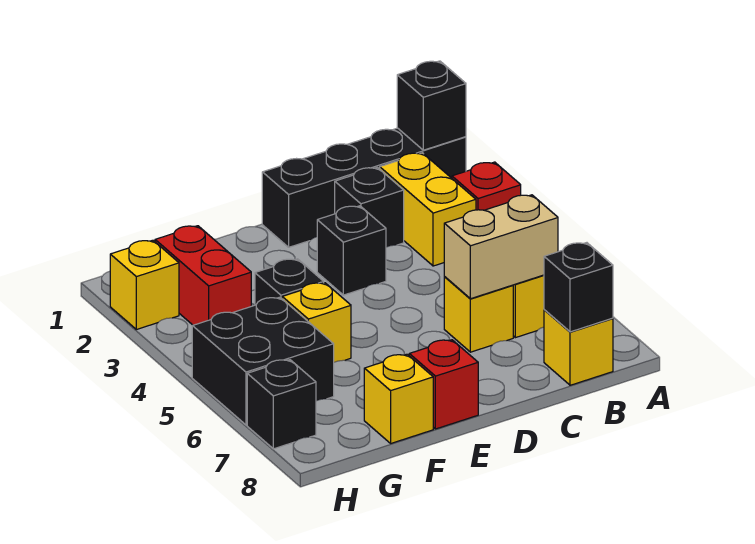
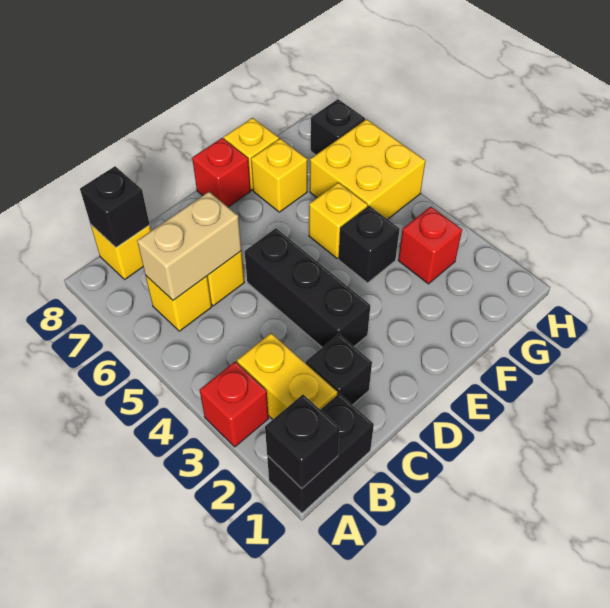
black brick A1:D1 level 1 -> black brick A1:B1 level 1
black brick D3 level 1 -> black brick D3:D5 level 1
red brick G2:G3 level 1 -> red brick G3 level 1
black brick G5:H6 level 1 -> yellow brick G5:H6 level 1
yellow brick H2 level 1 -> yellow brick F7 level 1

